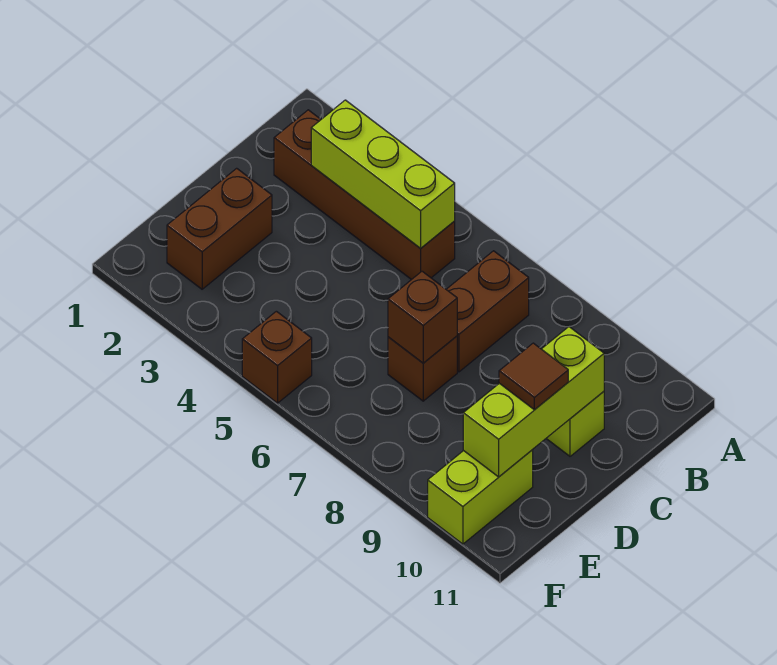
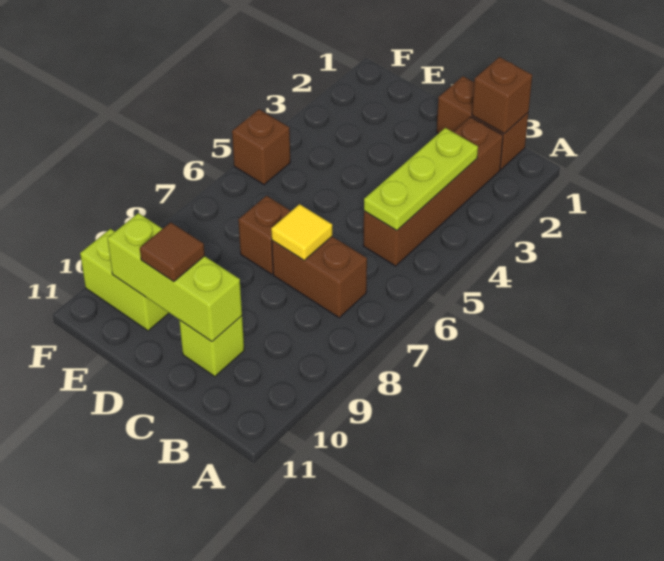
lime brick B3:B5 level 2 -> lime plate B3:B5 level 2
none -> yellow tile C7 level 2
brown brick D2:E2 level 1 -> brown brick B1:C1 level 1
brown brick D7 level 2 -> brown brick B1 level 2

